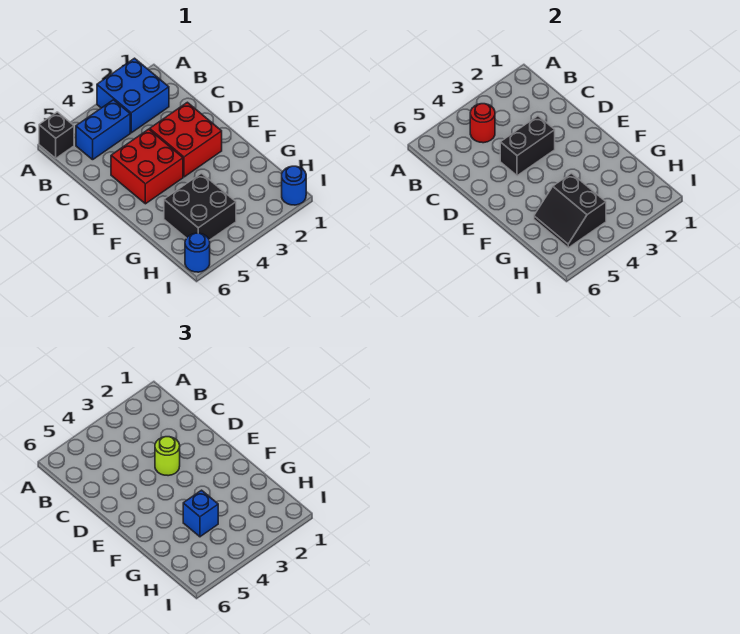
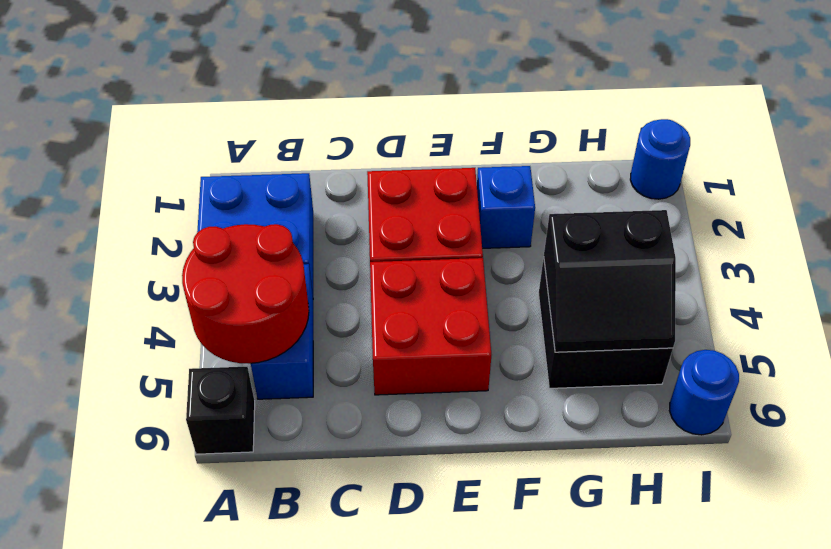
red round brick B4 level 2 -> red round brick A4:B5 level 2
black brick D3:D4 level 2 -> none
lime round brick D3 level 3 -> none
blue brick G4 level 3 -> blue brick F2 level 1

